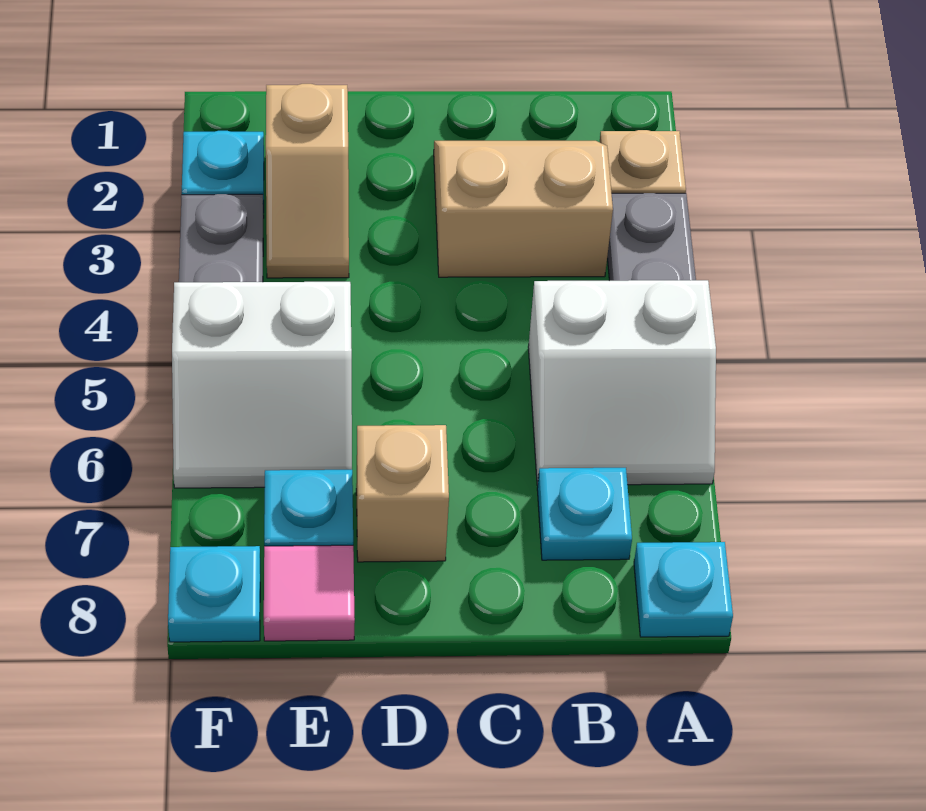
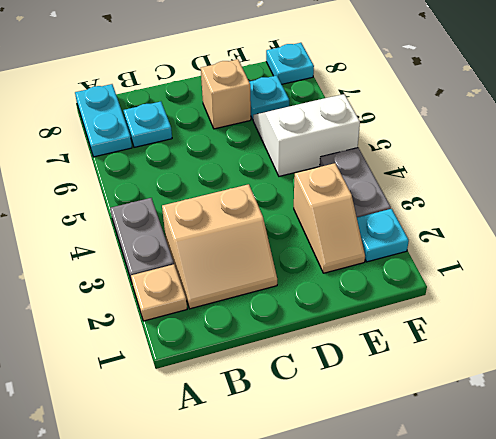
white slope A5:B6 level 1 top 5 -> none
cyan plate A8 level 1 -> cyan plate A7:A8 level 1
tan slope E2:E3 level 1 top 2 -> tan slope E2:E3 level 1 top 3
pink tile E8 level 1 -> none

